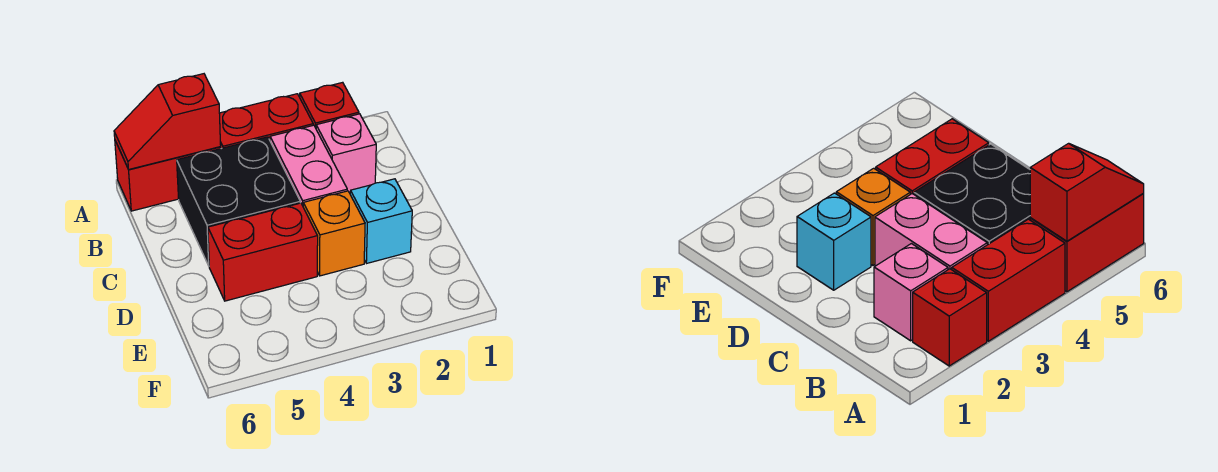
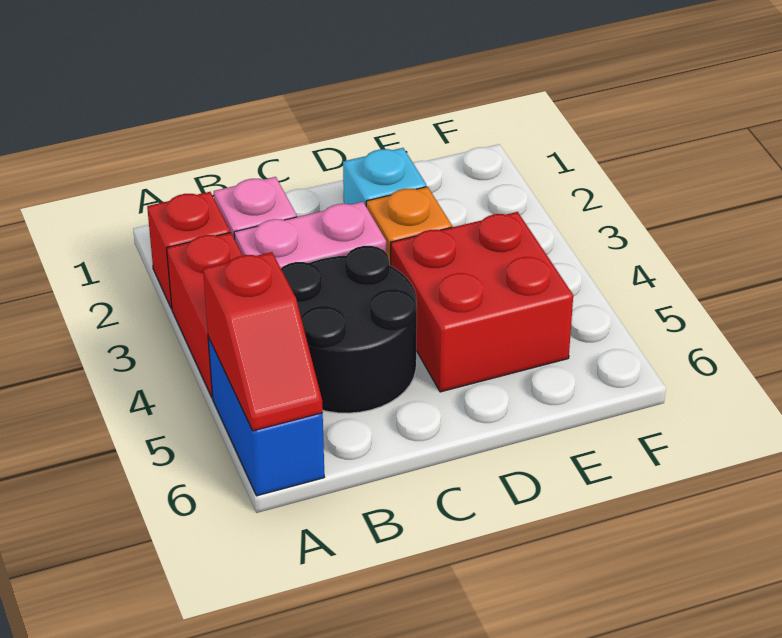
red brick A5:A6 level 1 -> blue brick A5:A6 level 1
black brick B4:C5 level 1 -> black round brick B4:C5 level 1
red brick D4:D5 level 1 -> red brick D4:E5 level 1

